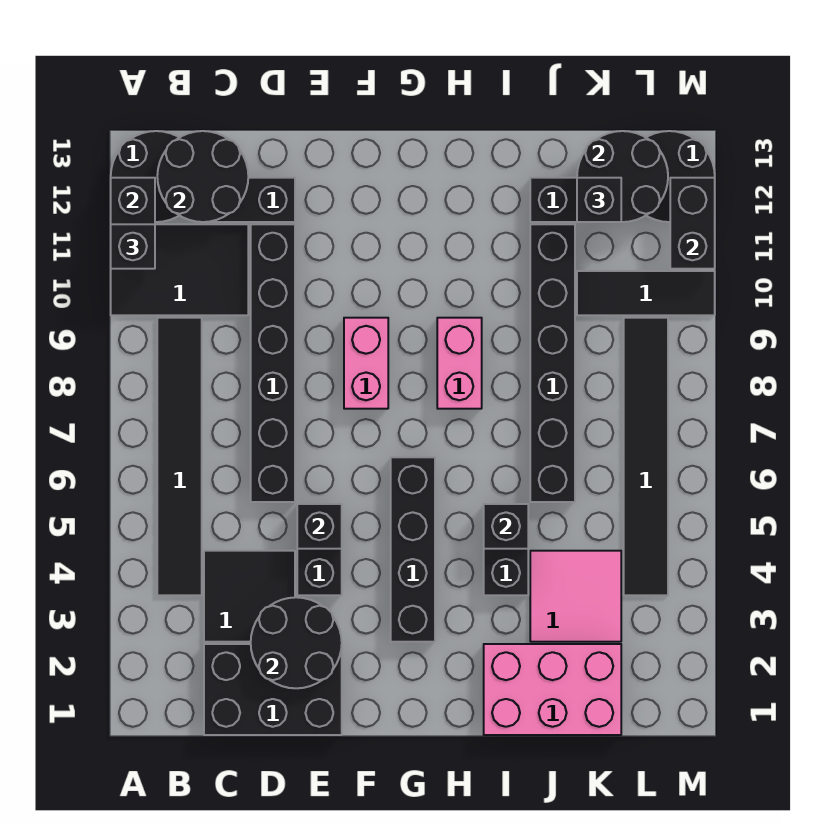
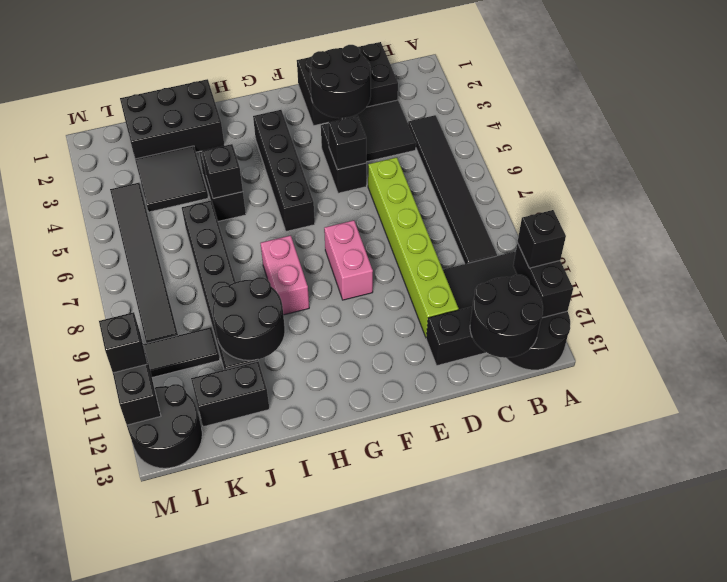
black brick D6:D11 level 1 -> lime brick D6:D11 level 1
pink brick I1:K2 level 1 -> black brick I1:K2 level 1
pink tile J3:K4 level 1 -> black tile J3:K4 level 1
black round brick K12:L13 level 2 -> black round brick I10:J11 level 2
black brick K12 level 3 -> black brick M11 level 3

